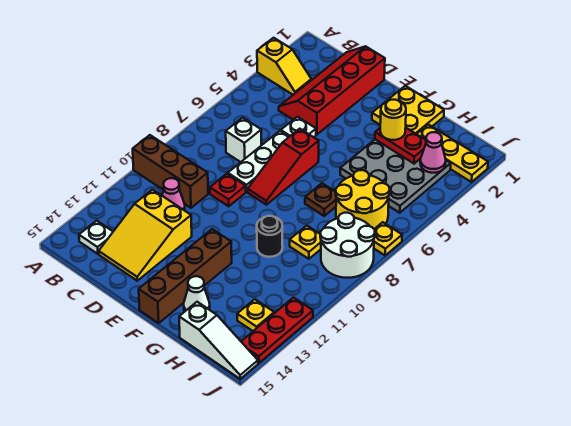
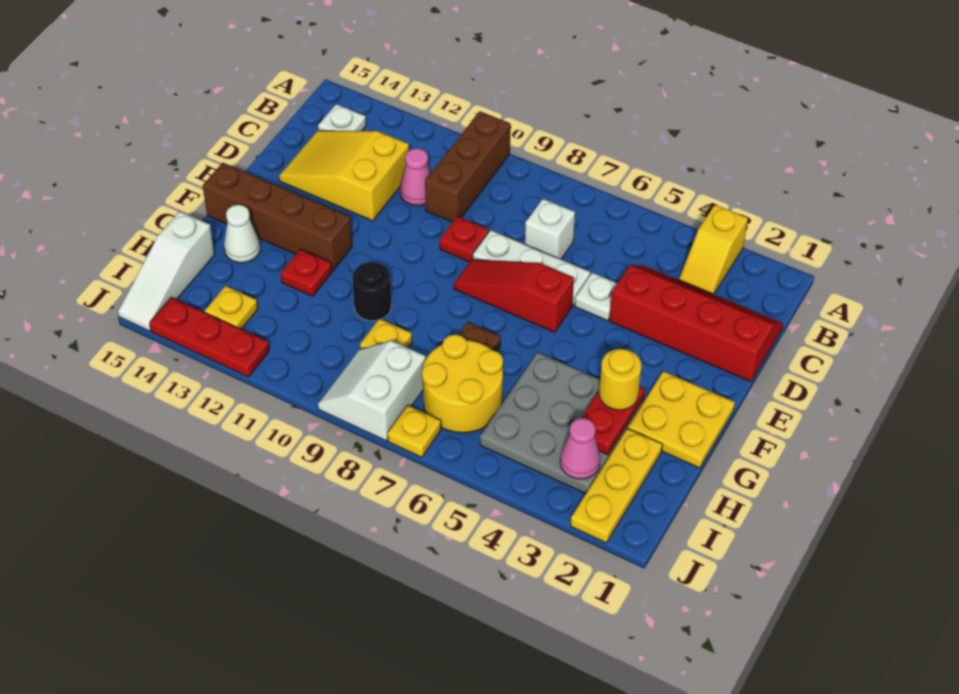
none -> red plate G12 level 1
white round brick I8:J9 level 1 -> white slope I8:J9 level 1 top 8

